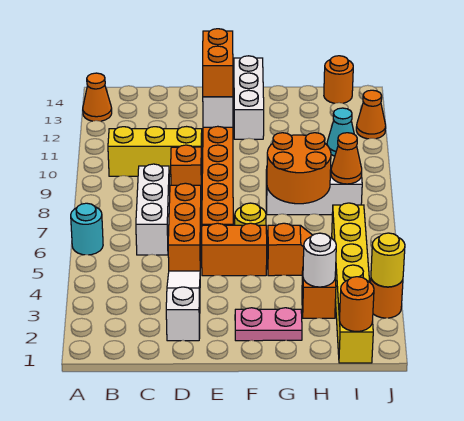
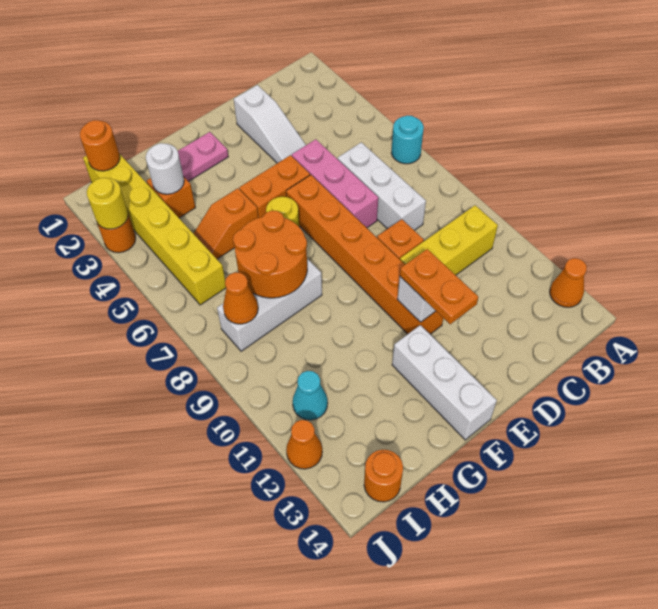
orange brick D5:D7 level 1 -> pink brick D5:D7 level 1
orange brick E11:E12 level 3 -> orange plate E11:E12 level 3

